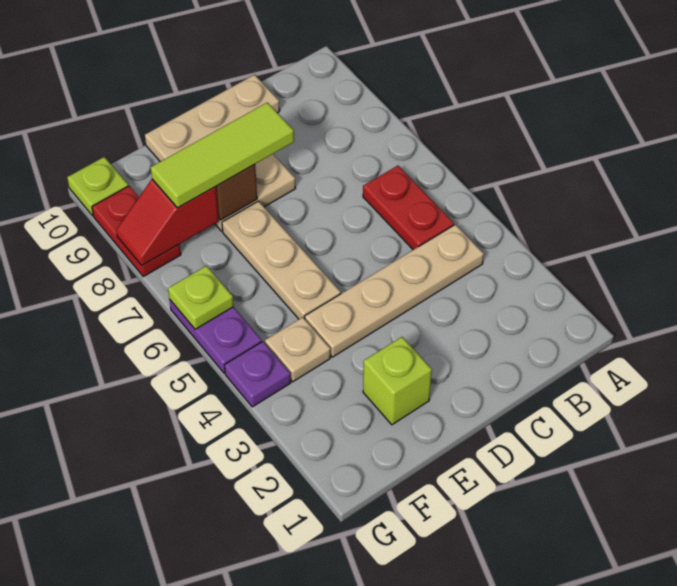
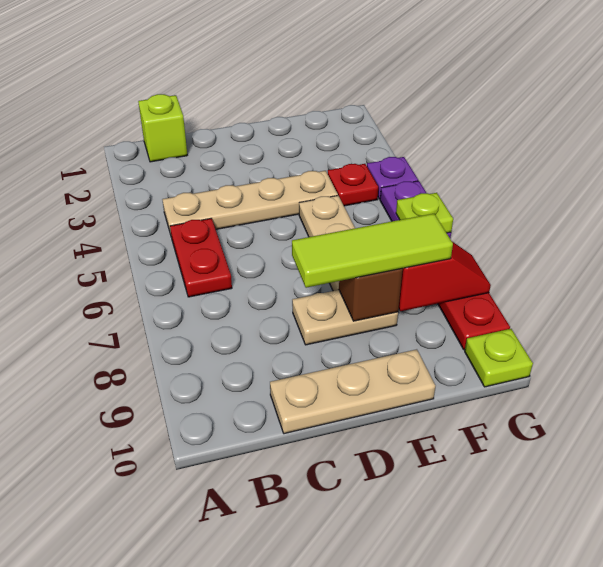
lime brick E2 level 1 -> lime brick B1 level 1
tan plate F4 level 1 -> red plate F4 level 1

